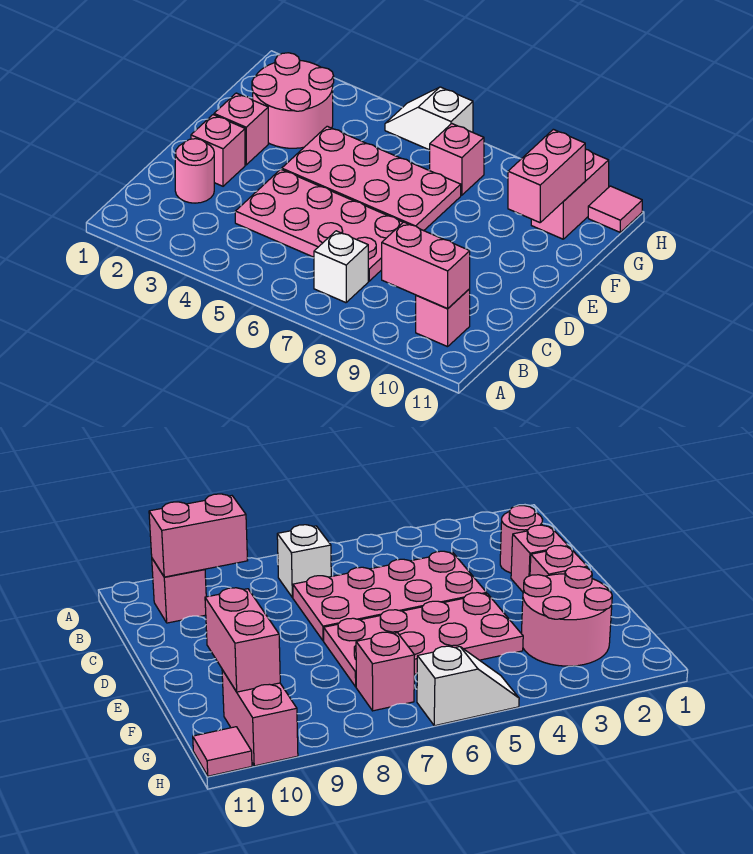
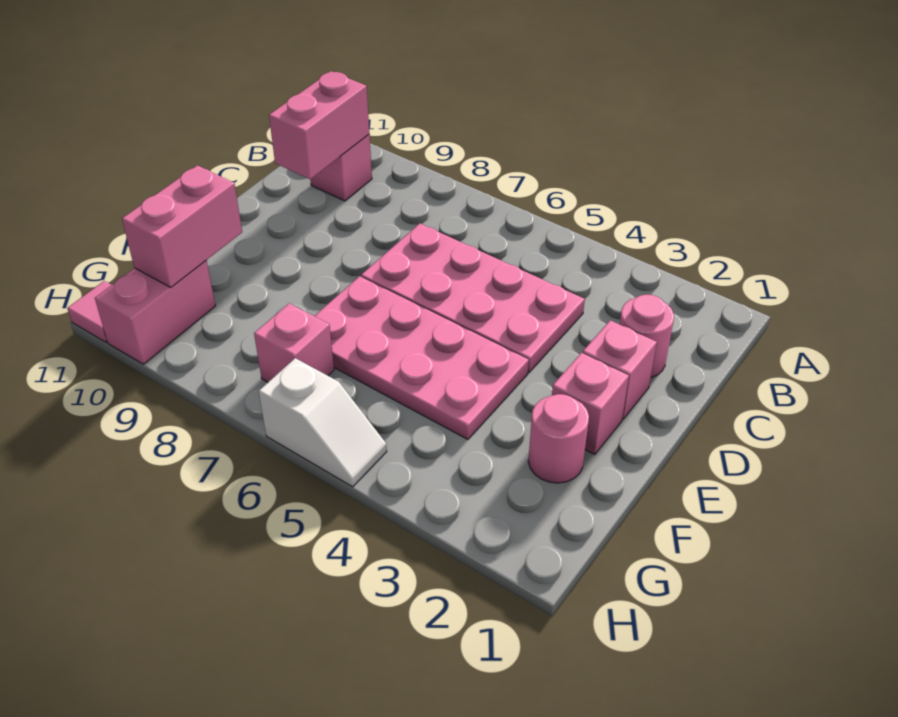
white brick B7 level 1 -> none
pink brick B9:B10 level 2 -> pink brick B10:C10 level 2
pink round brick F2:G3 level 1 -> pink round brick F2 level 1

